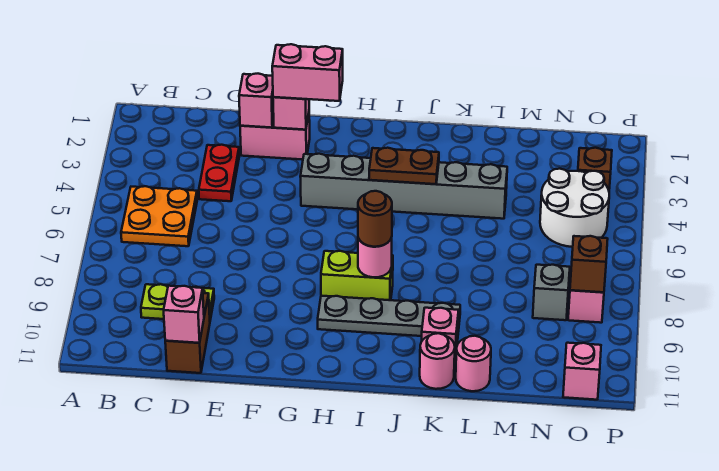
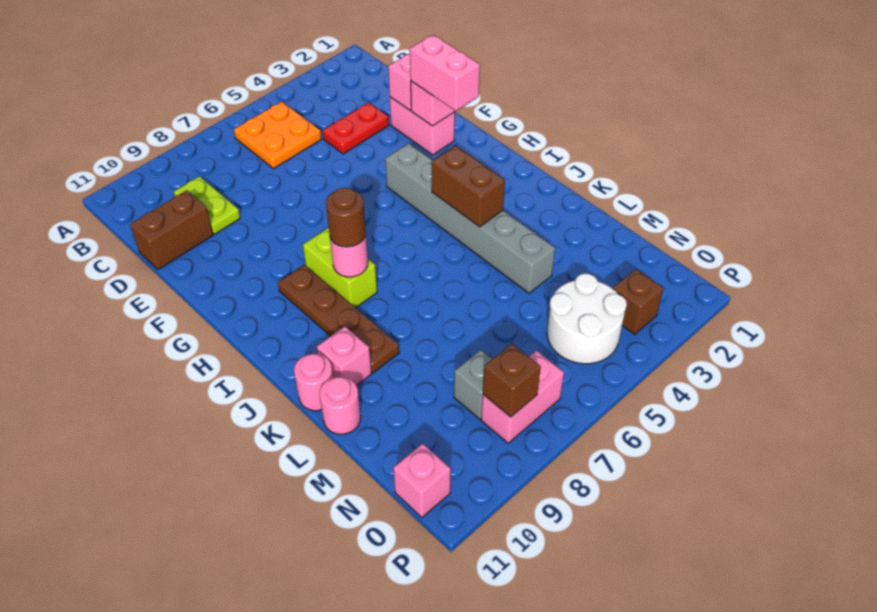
pink brick D11 level 2 -> none
grey plate H9:K9 level 1 -> brown plate H9:K9 level 1
brown plate I4:J4 level 2 -> brown brick I4:J4 level 2

